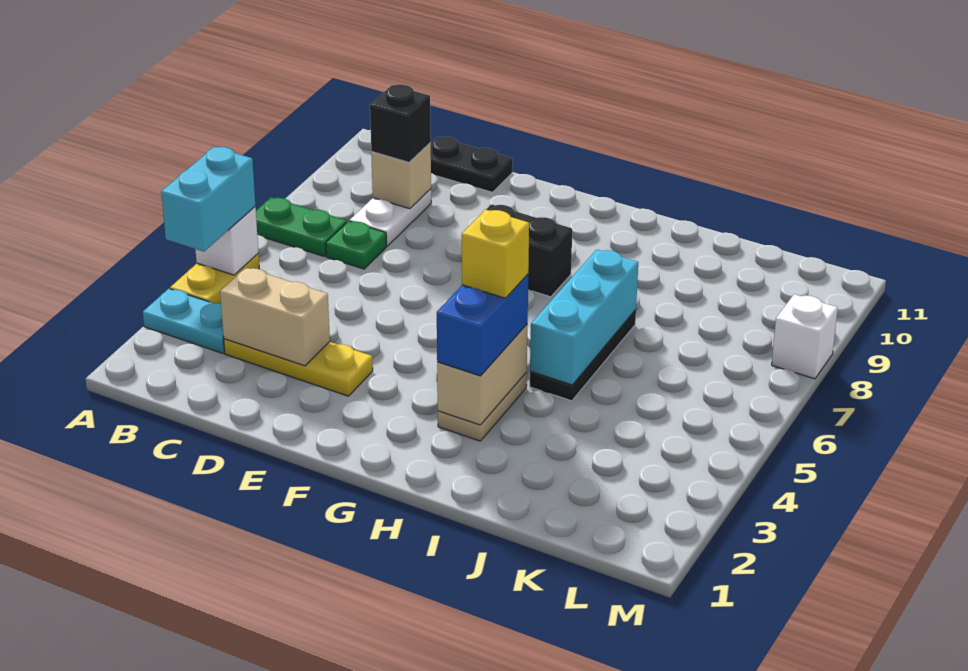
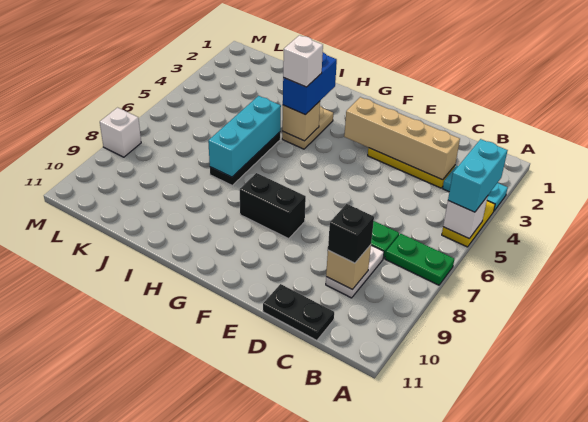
tan brick C3:D3 level 2 -> tan brick C3:F3 level 2
tan brick H3:H4 level 2 -> tan brick H4 level 2
yellow brick H4 level 4 -> white brick H4 level 4

